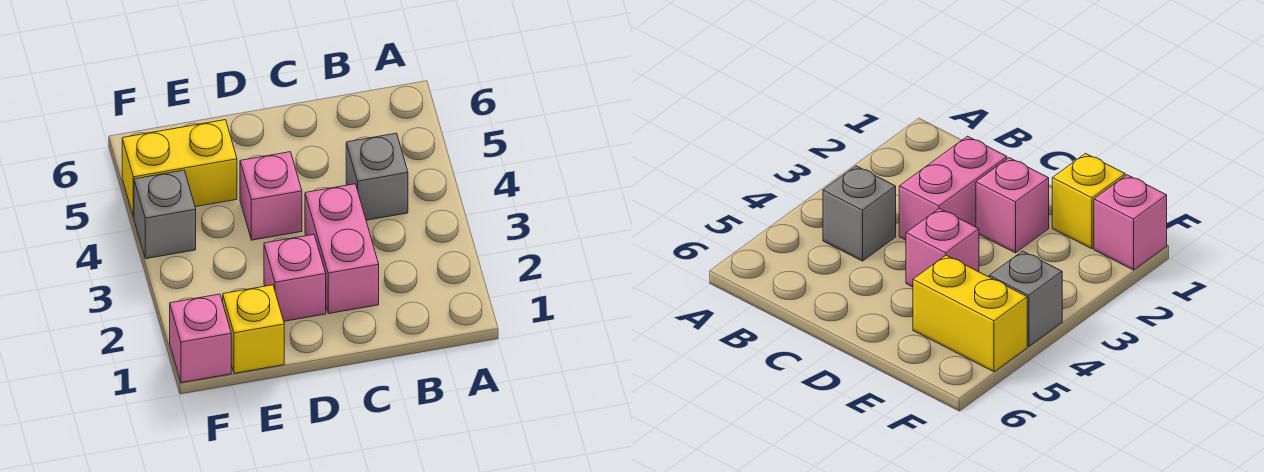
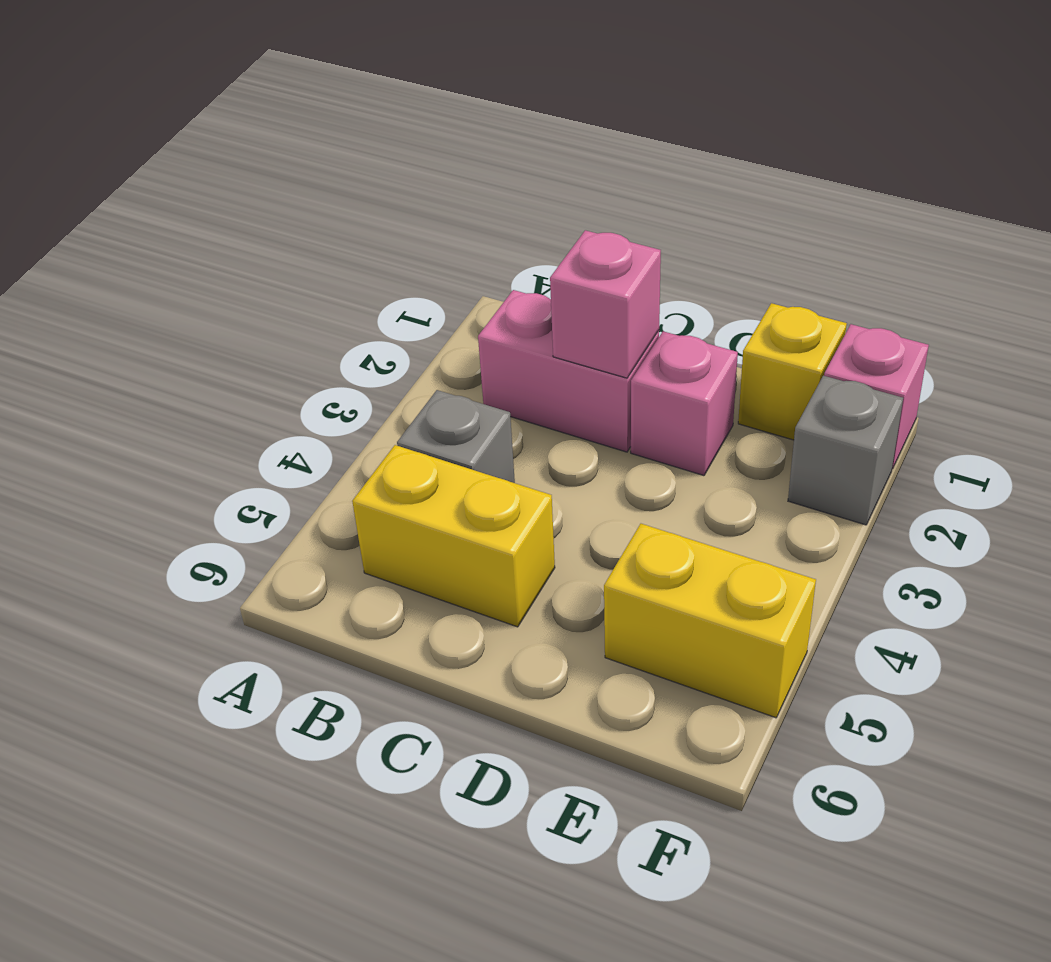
none -> yellow brick B5:C5 level 1
pink brick C2:C3 level 1 -> pink brick B2:C2 level 1
pink brick D4 level 1 -> pink brick C2 level 2
grey brick F4 level 1 -> grey brick F2 level 1

